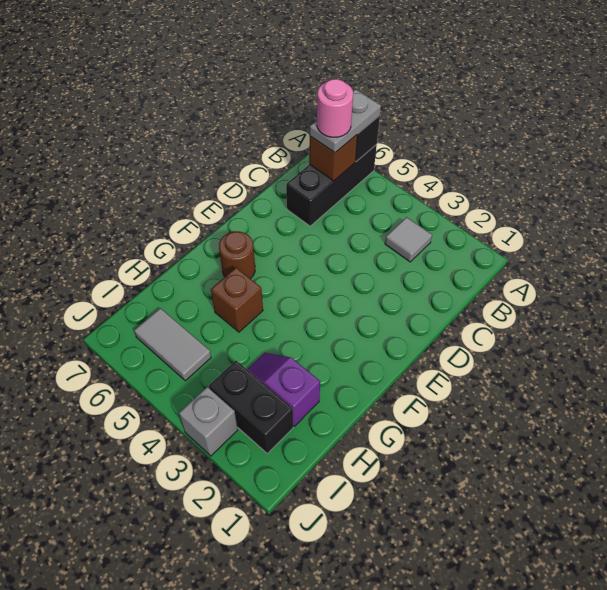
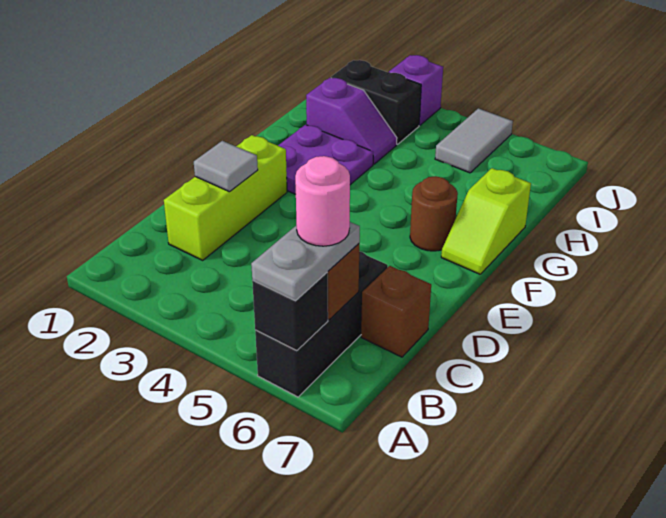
grey tile B3 level 1 -> grey tile D2 level 2
none -> lime brick C2:E2 level 1
none -> purple plate F2:G3 level 1
none -> lime slope F7:G7 level 1 top G
brown brick G5 level 1 -> brown brick C7 level 1
grey tile I5:I6 level 1 -> grey tile I5:J5 level 1
grey brick J3 level 1 -> purple brick J3 level 1

